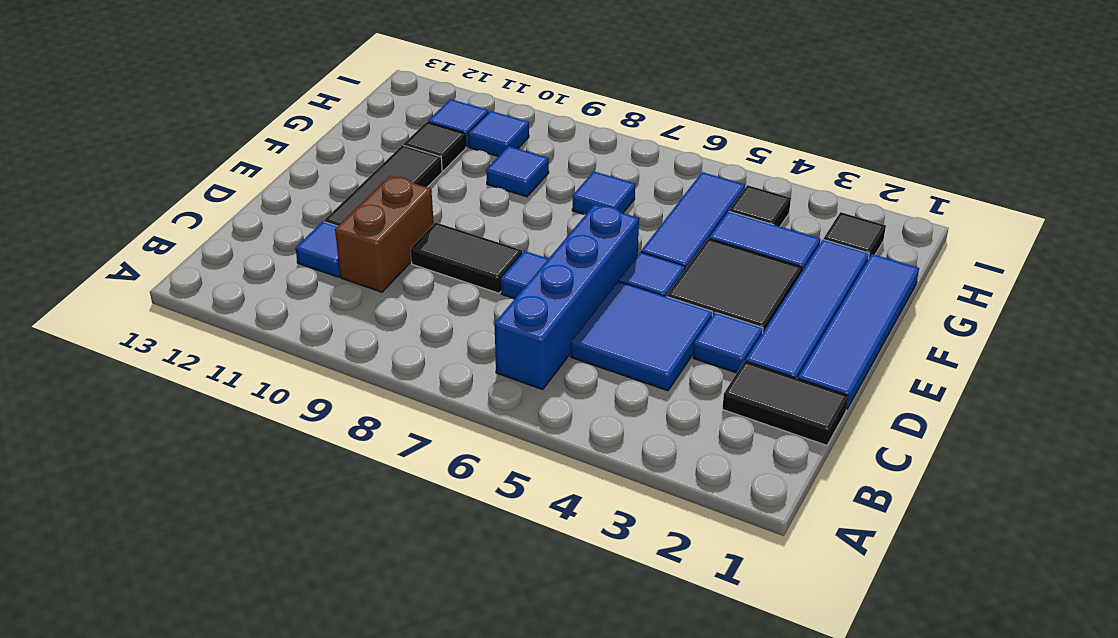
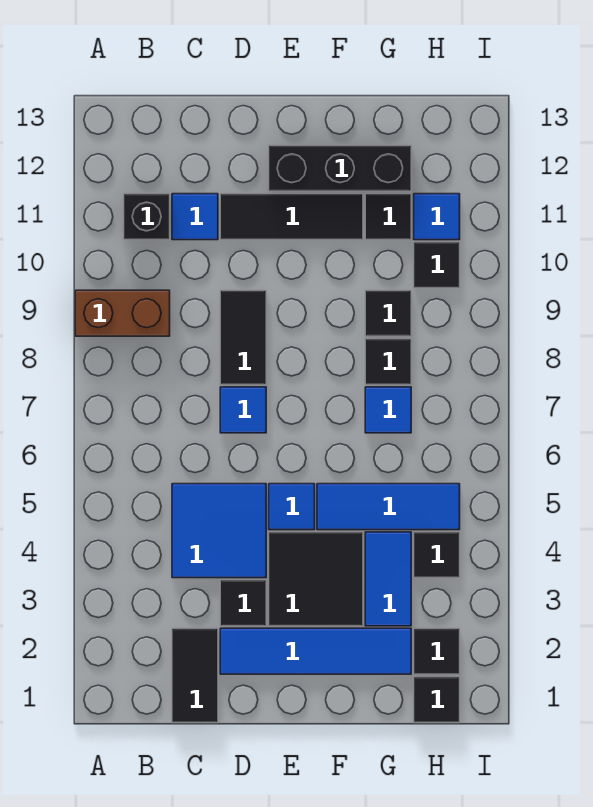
blue brick B6:E6 level 1 -> none
none -> black brick B11 level 1
brown brick C10:D10 level 1 -> brown brick A9:B9 level 1
blue tile D1:G1 level 1 -> none
blue tile D3 level 1 -> black tile D3 level 1
none -> black brick E12:G12 level 1
none -> black tile G8 level 1
blue tile G9 level 1 -> black tile G9 level 1
none -> black tile H1 level 1
blue tile H10 level 1 -> black tile H10 level 1

